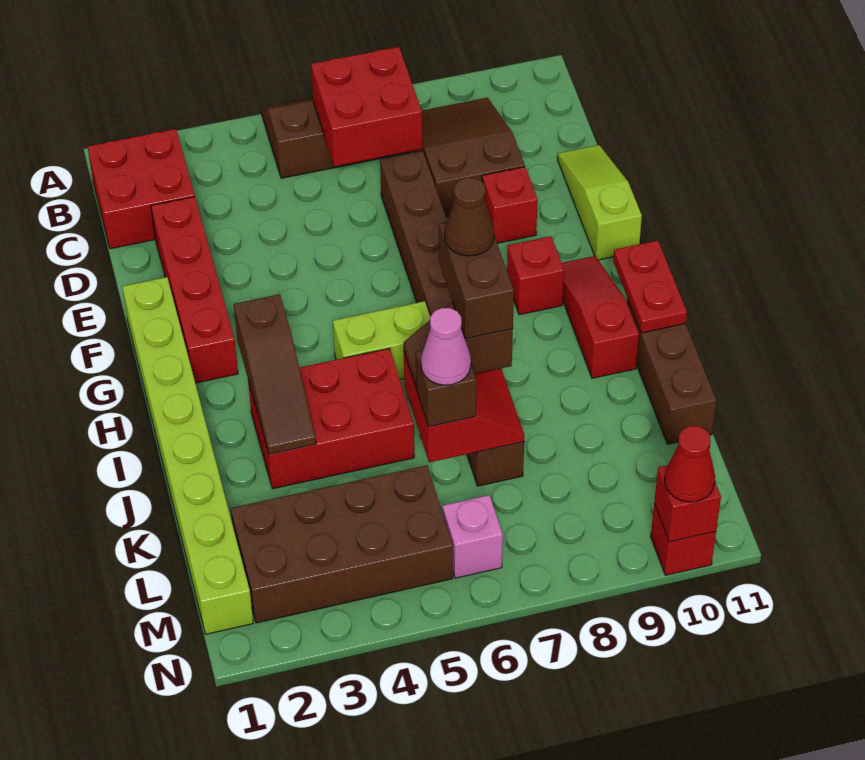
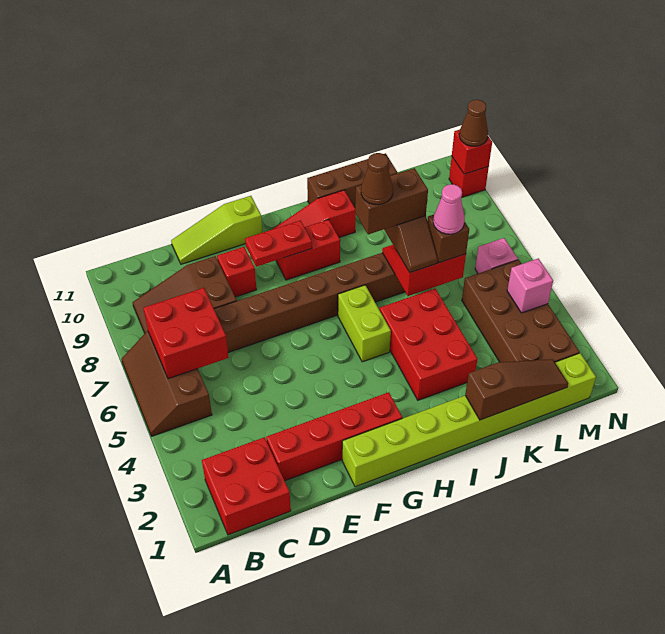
red brick G9 level 1 -> red brick G9:H9 level 1
brown slope H3:J3 level 2 top H -> brown slope J1:L1 level 2 top J
red plate H11:I11 level 2 -> red plate F9:G9 level 2
none -> pink brick M4 level 2
red cone N10 level 3 -> brown cone N10 level 3

